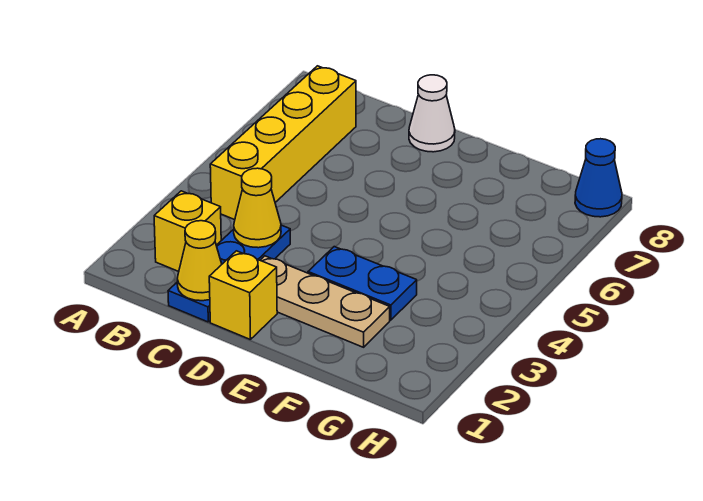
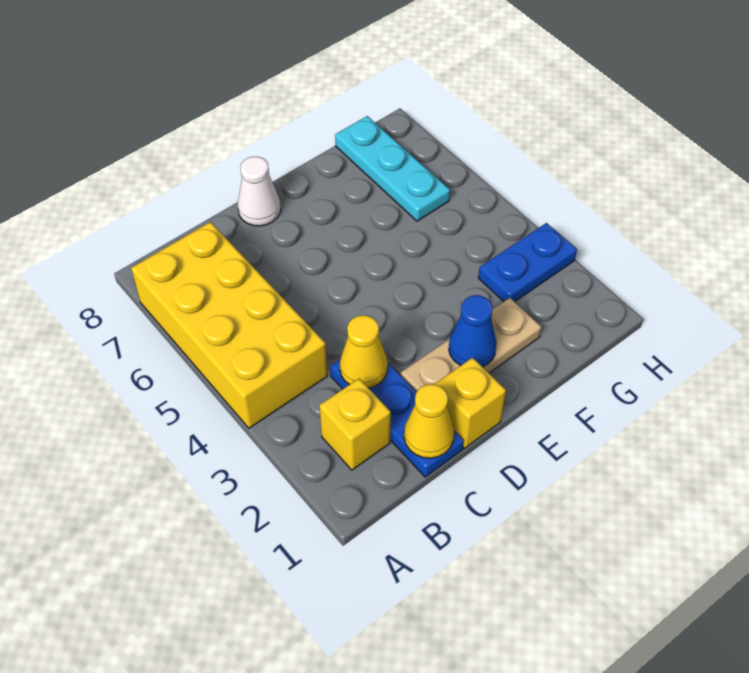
yellow brick B4:B7 level 1 -> yellow brick A4:B7 level 1
blue plate E3:F3 level 1 -> blue plate G3:H3 level 1
none -> cyan plate G6:G8 level 1
blue cone H8 level 1 -> blue cone E2 level 2

